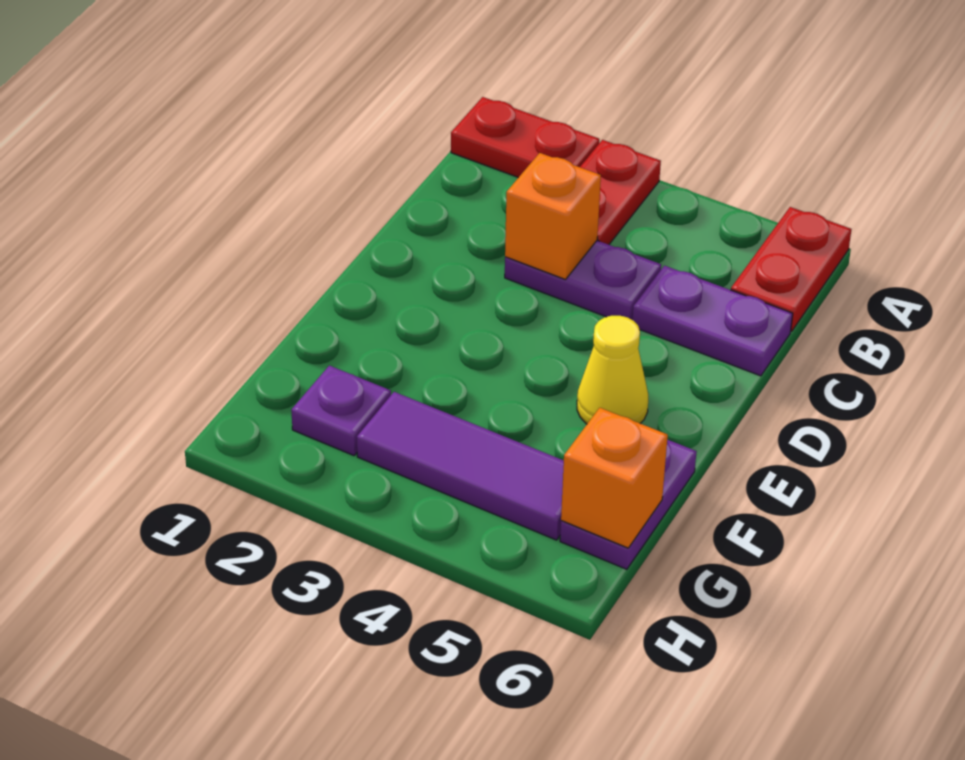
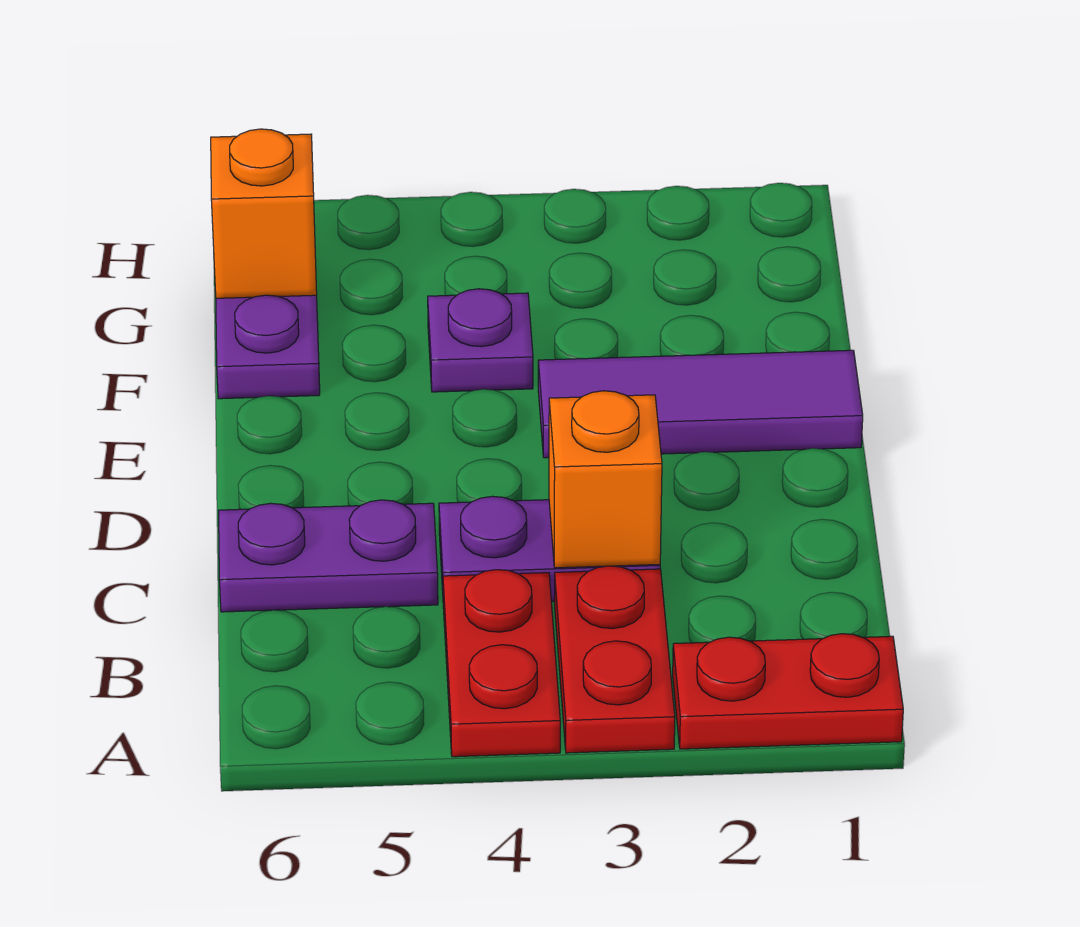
red plate A6:B6 level 1 -> red plate A4:B4 level 1
yellow cone E5 level 1 -> none
purple plate G2 level 1 -> purple plate F4 level 1
purple tile G3:G5 level 1 -> purple tile E1:E3 level 1

